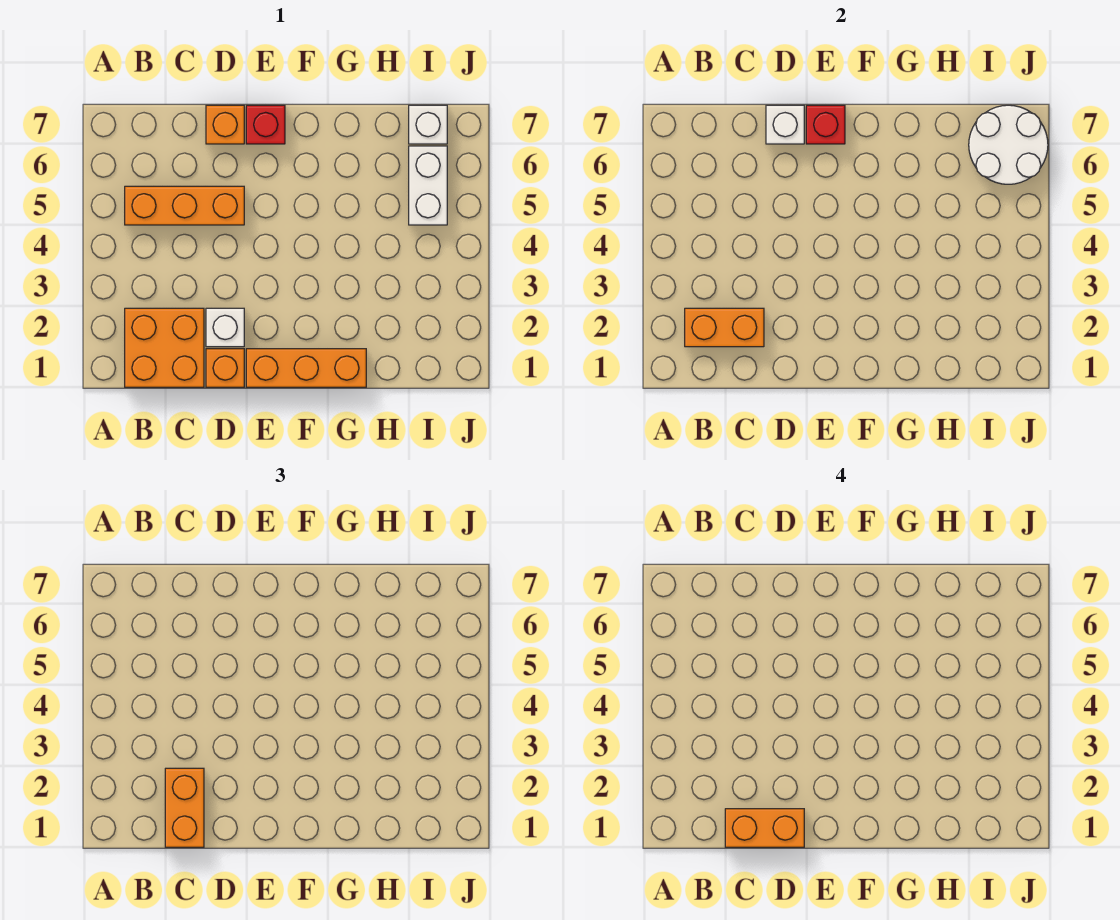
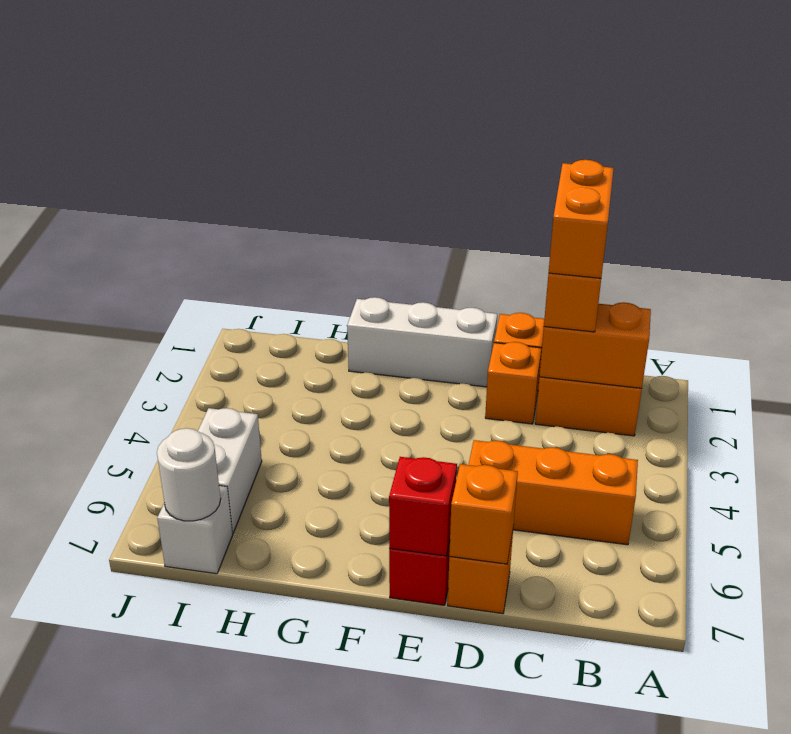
orange brick C1:D1 level 4 -> orange brick C1:C2 level 4
white brick D2 level 1 -> orange brick D2 level 1
white brick D7 level 2 -> orange brick D7 level 2
orange brick E1:G1 level 1 -> white brick E1:G1 level 1
white round brick I6:J7 level 2 -> white round brick I7 level 2

